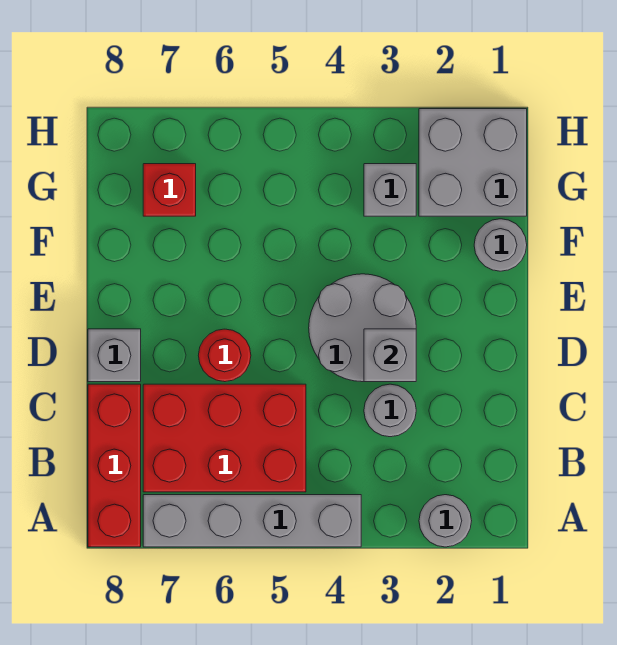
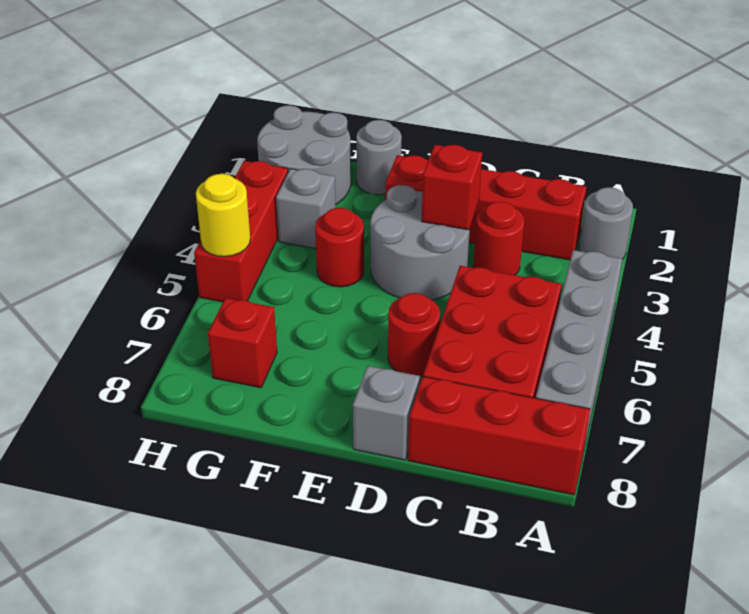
none -> red brick B2:E2 level 1
grey round brick C3 level 1 -> red round brick C3 level 1
grey brick D3 level 2 -> red brick D3 level 2
none -> red round brick F4 level 1
grey brick G1:H2 level 1 -> grey round brick G1:H2 level 1
none -> red brick H3:H5 level 1
none -> yellow round brick H5 level 2

